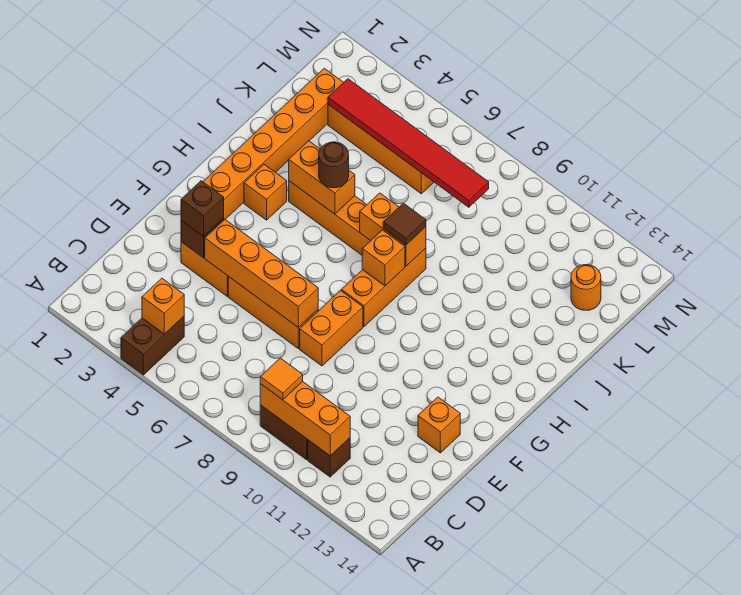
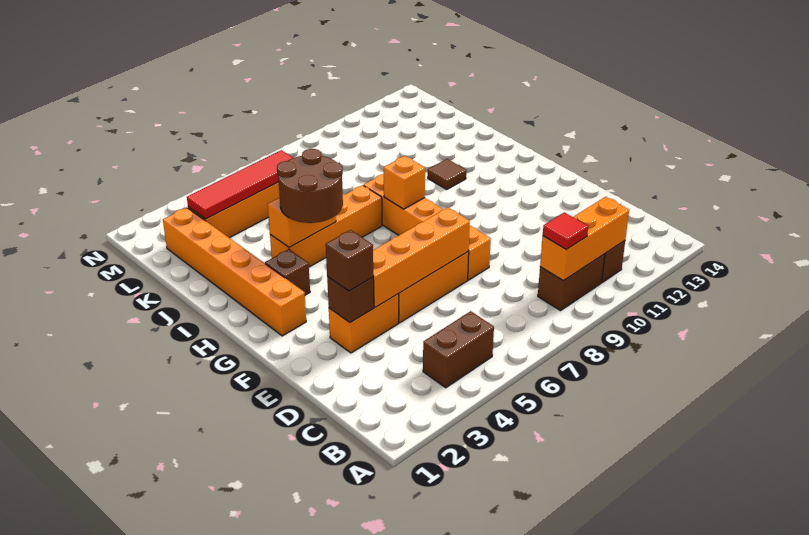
brown brick A4:B4 level 1 -> brown brick B4:B5 level 1
orange brick B4 level 2 -> none
orange tile B9 level 3 -> red tile B9 level 3
orange brick E13 level 1 -> none
orange brick H3 level 1 -> brown brick H3 level 1
brown round brick I5 level 3 -> brown round brick H4:I5 level 3
orange brick I7:I8 level 2 -> none
brown tile I8 level 3 -> brown tile I11 level 1
red tile L3:L8 level 2 -> red tile L3:L6 level 2
orange round brick L13 level 1 -> none

